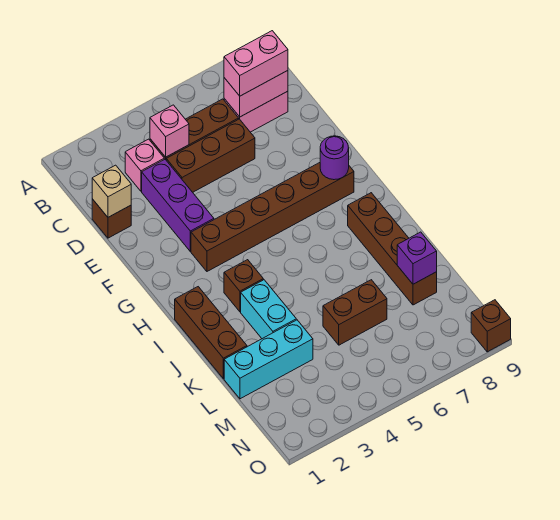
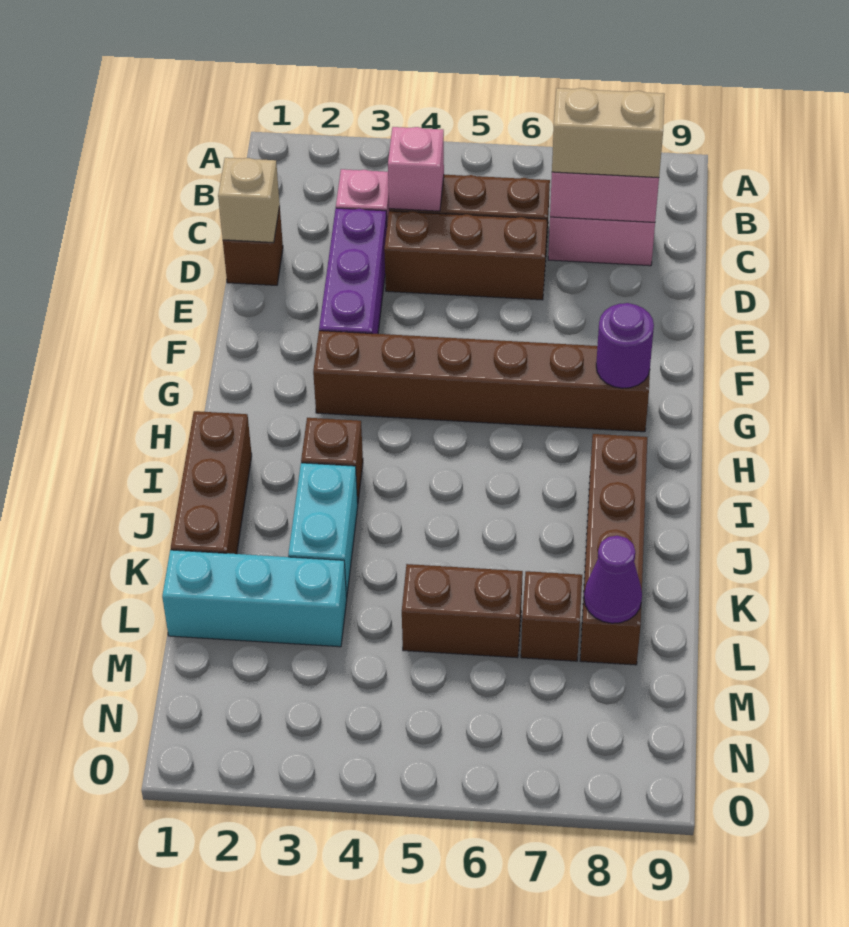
pink brick C7:C8 level 3 -> tan brick C7:C8 level 3
purple brick L8 level 2 -> purple cone L8 level 2
brown brick O9 level 1 -> brown brick L7 level 1

